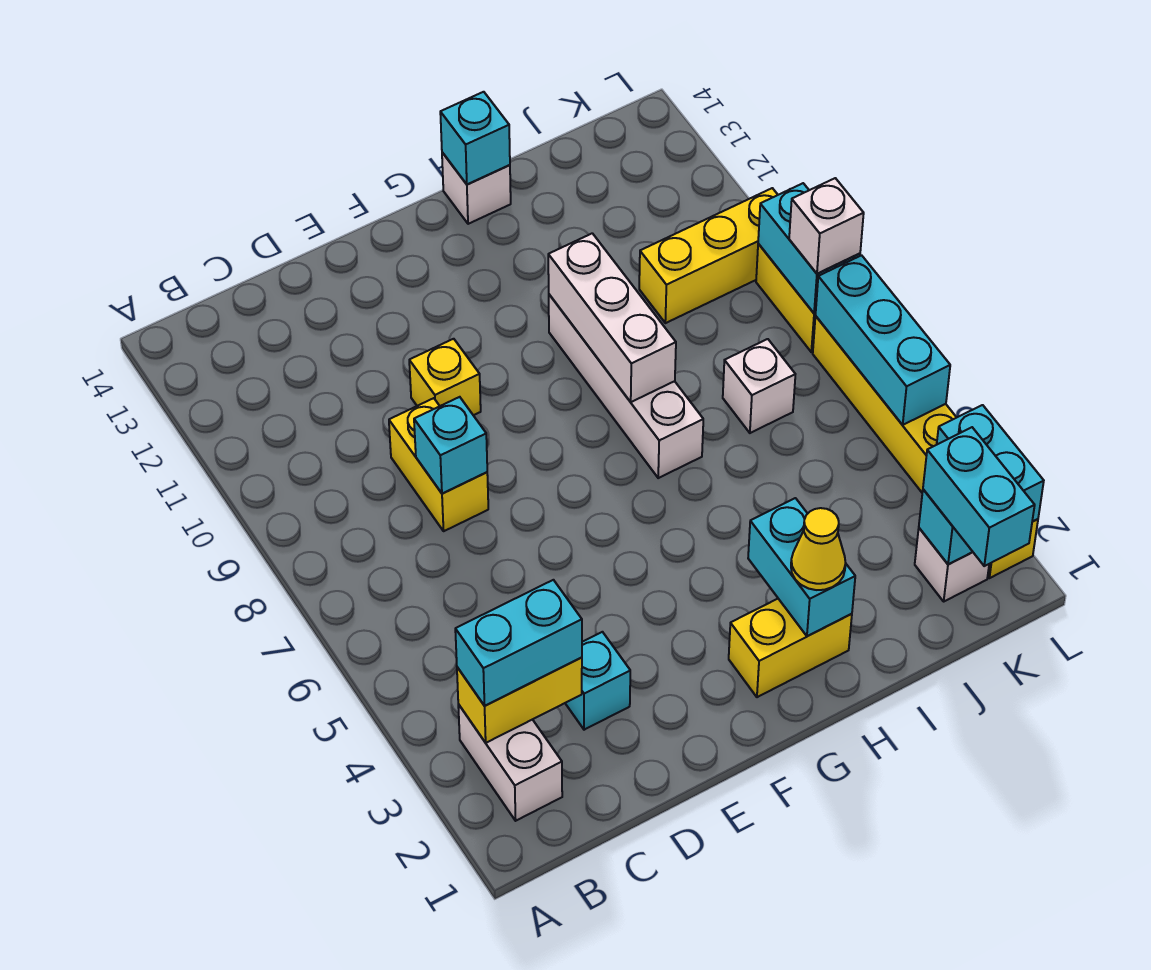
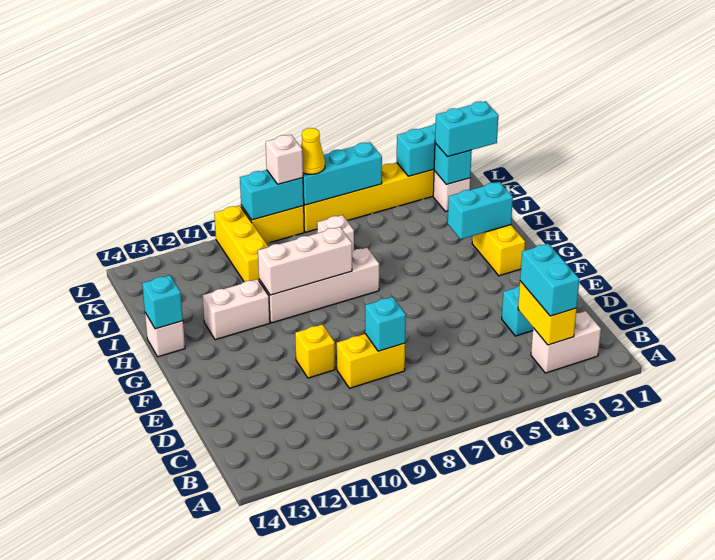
yellow cone H2 level 3 -> yellow cone L7 level 3
none -> white brick H11:H12 level 1

